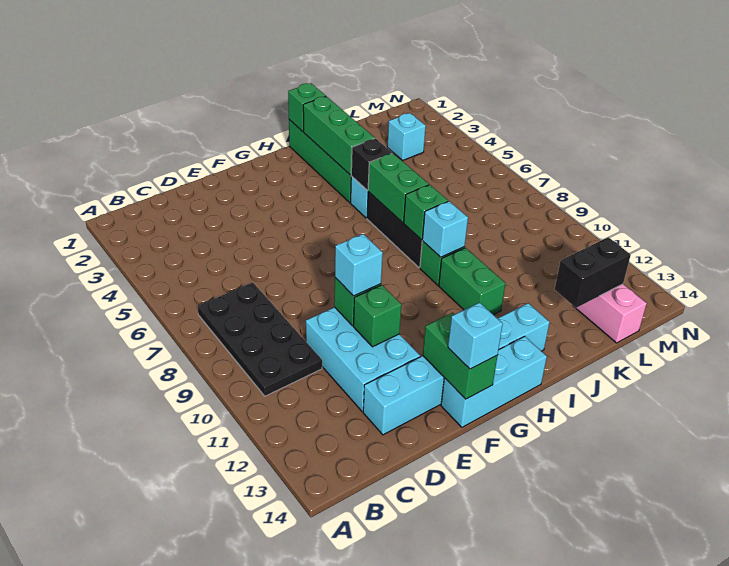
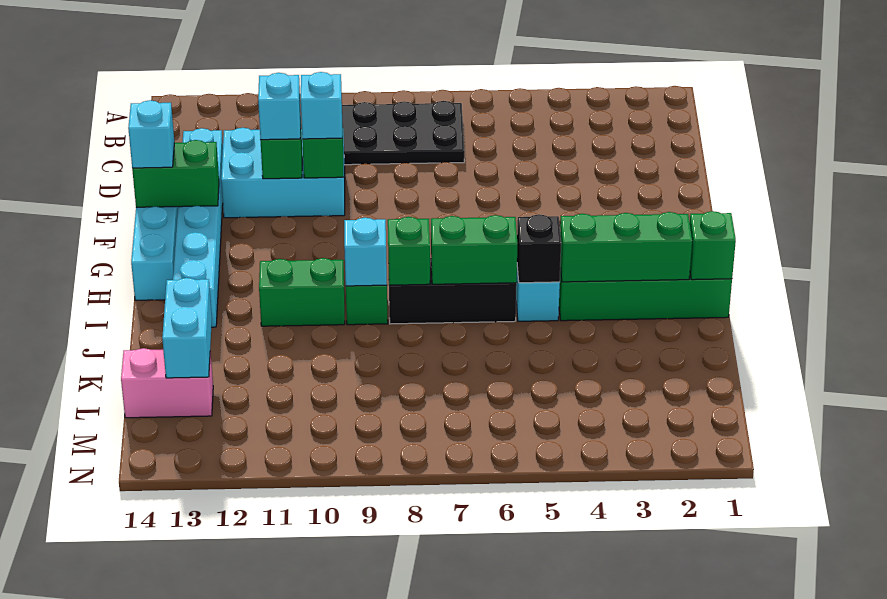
black brick K13:L13 level 2 -> cyan brick K13:L13 level 2
cyan brick L3 level 1 -> cyan brick E11 level 3

